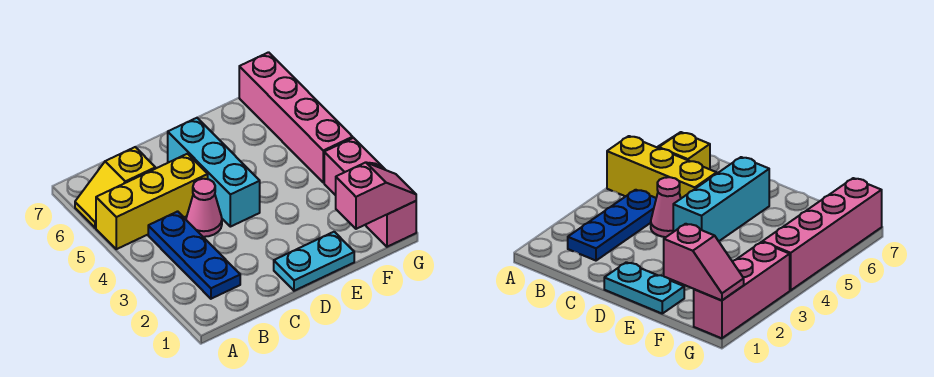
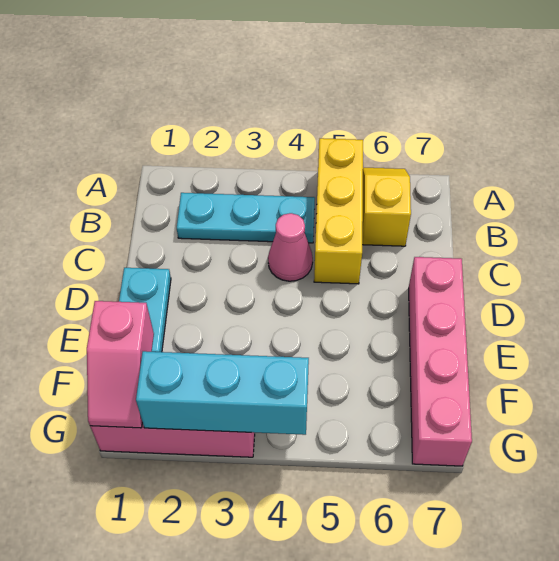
blue plate B2:B4 level 1 -> cyan plate B2:B4 level 1
cyan brick D4:D6 level 1 -> cyan brick G2:G4 level 2
pink brick G4:G7 level 1 -> pink brick D7:G7 level 1

